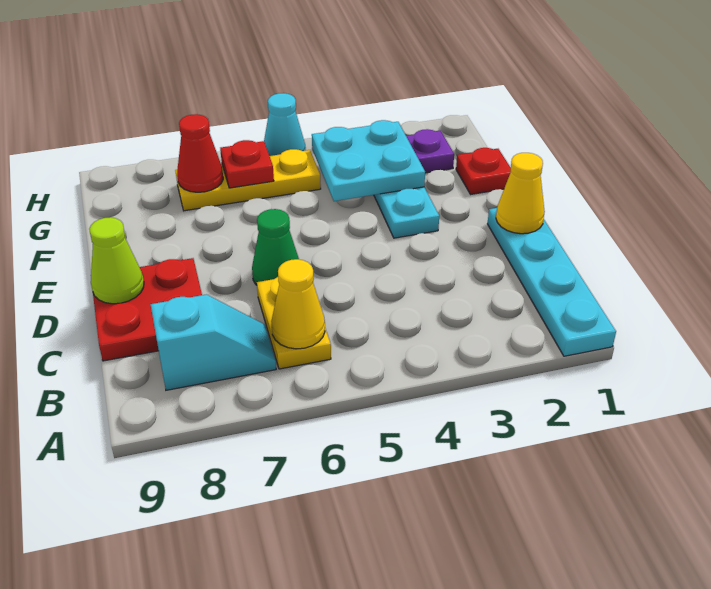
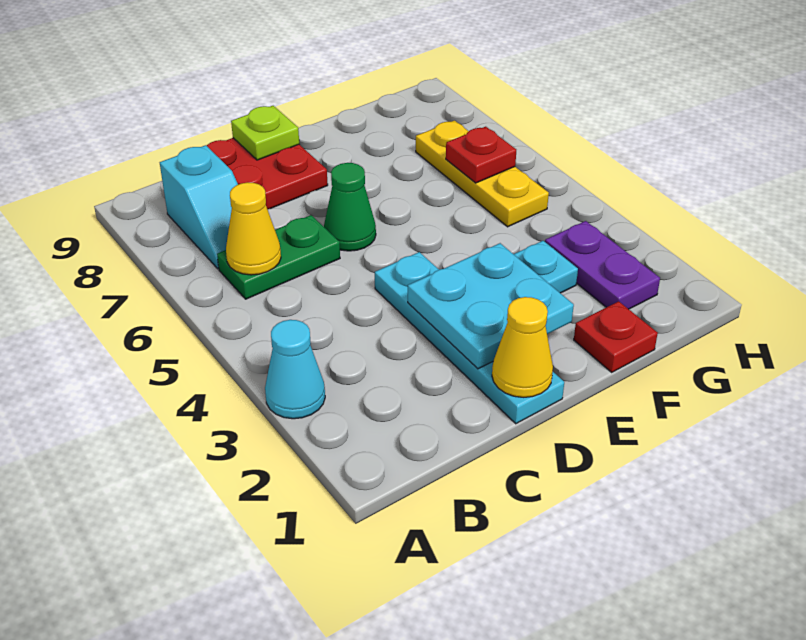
cyan plate A1:D1 level 1 -> cyan plate D1:D4 level 1
yellow plate B6:C6 level 1 -> green plate B6:C6 level 1
lime cone D9 level 2 -> lime plate D9 level 2
cyan plate F3:G4 level 2 -> cyan plate D2:E3 level 2
red cone G7 level 2 -> none
cyan cone H5 level 1 -> cyan cone A3 level 1

